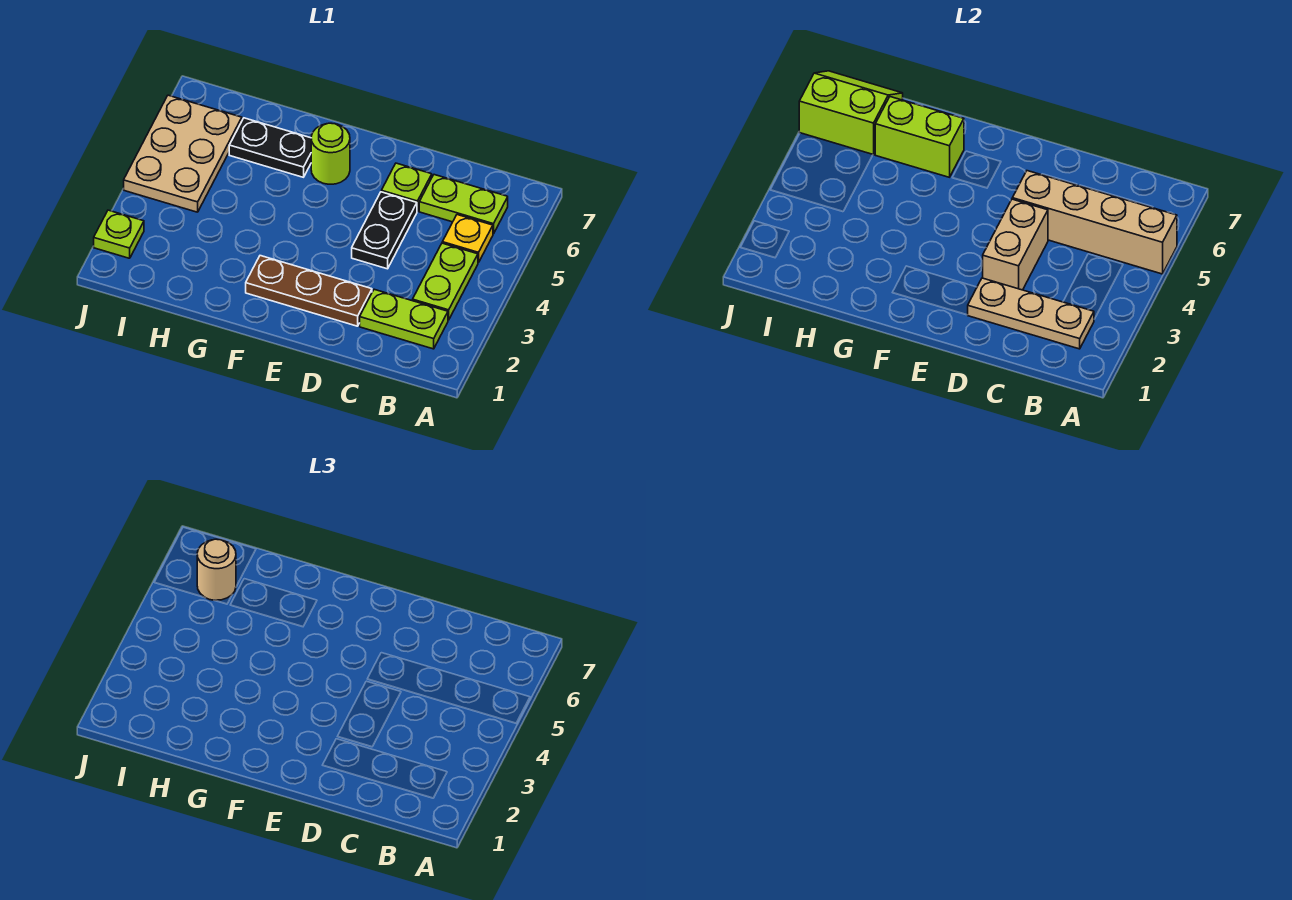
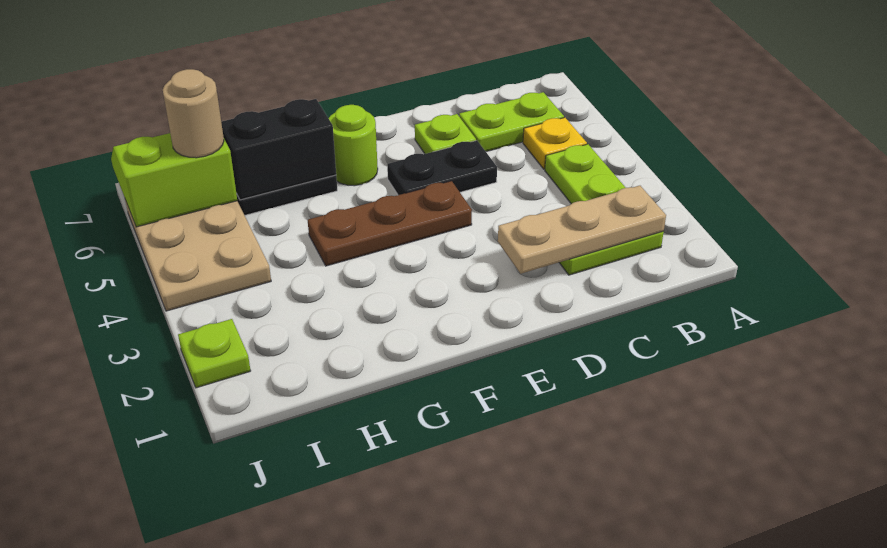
tan brick A5:D5 level 2 -> none
brown plate D2:F2 level 1 -> brown plate E4:G4 level 1
tan brick D3:D4 level 2 -> none
black plate D4:D5 level 1 -> black plate D5:E5 level 1
lime brick G6:H6 level 2 -> black brick G6:H6 level 2

